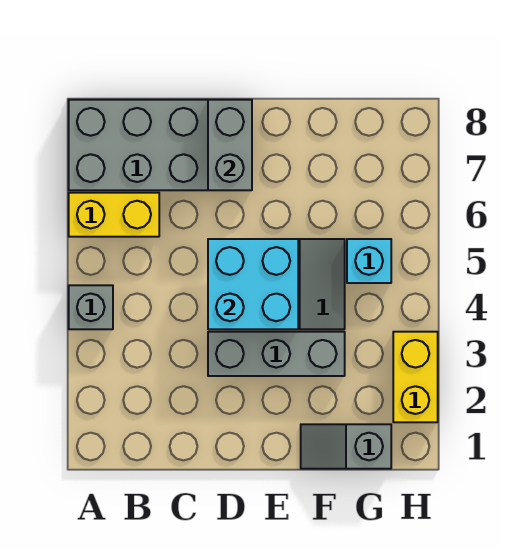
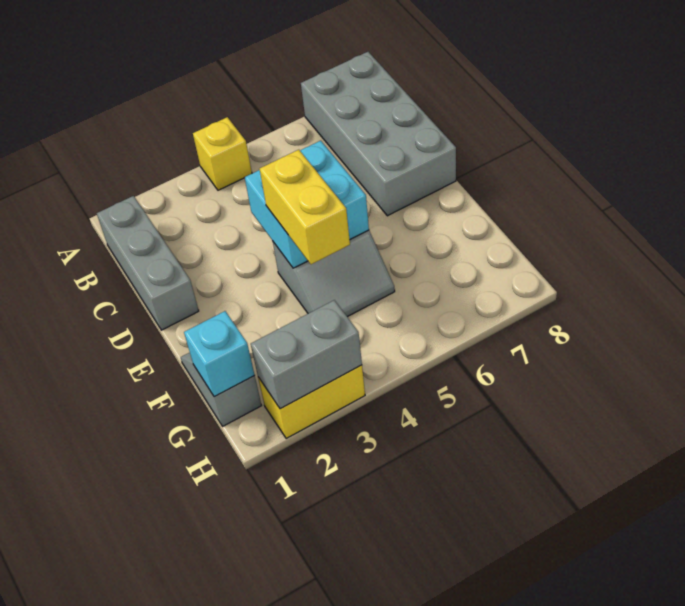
grey brick A4 level 1 -> yellow brick A4 level 1
yellow brick A6:B6 level 1 -> yellow brick E4:F4 level 3
grey brick D3:F3 level 1 -> grey brick B1:D1 level 1
grey brick D7:D8 level 2 -> grey brick H2:H3 level 2
cyan brick G5 level 1 -> cyan brick G1 level 2

